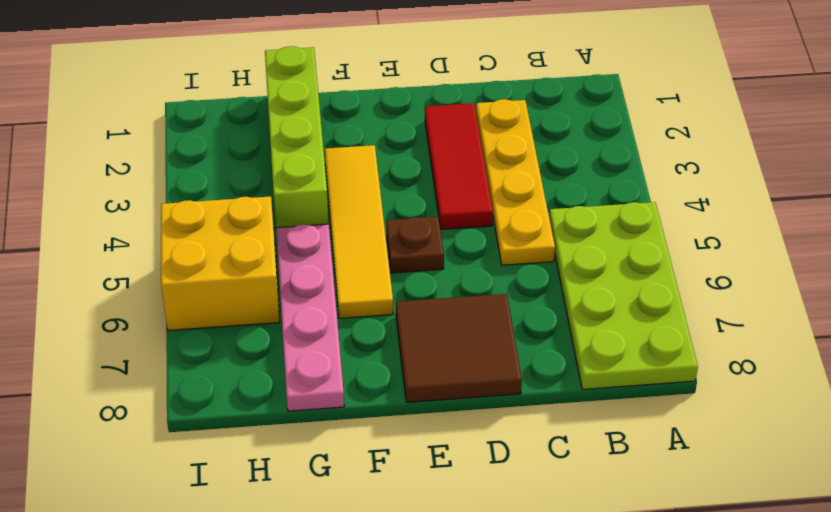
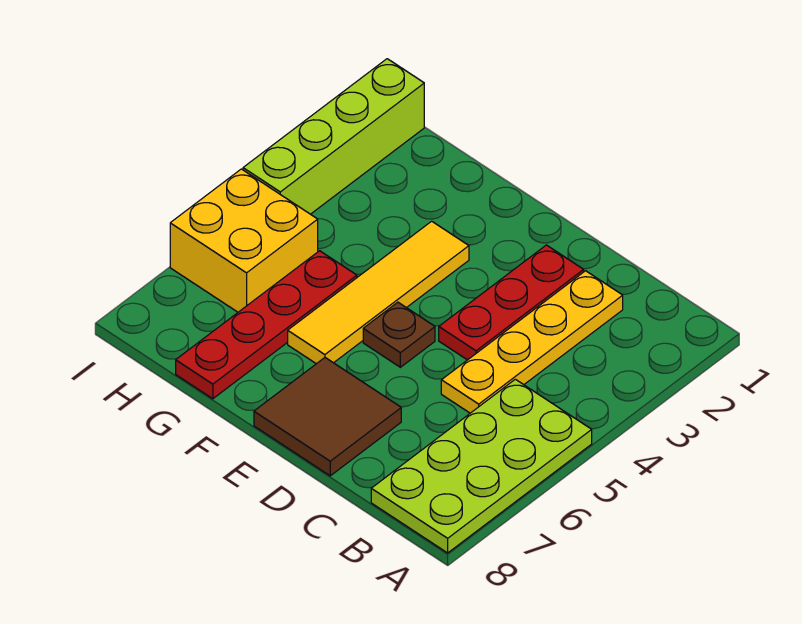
red tile D2:D4 level 1 -> red plate D2:D4 level 1
lime brick G1:G4 level 1 -> lime brick I1:I4 level 1
pink plate G5:G8 level 1 -> red plate G5:G8 level 1

